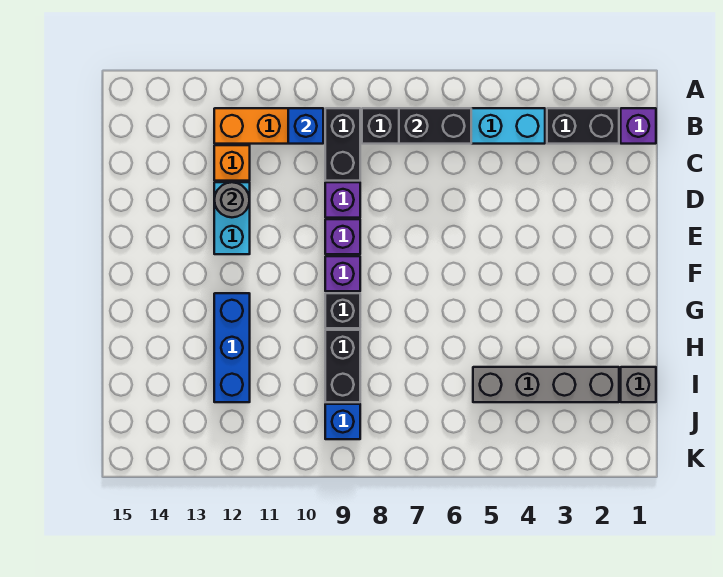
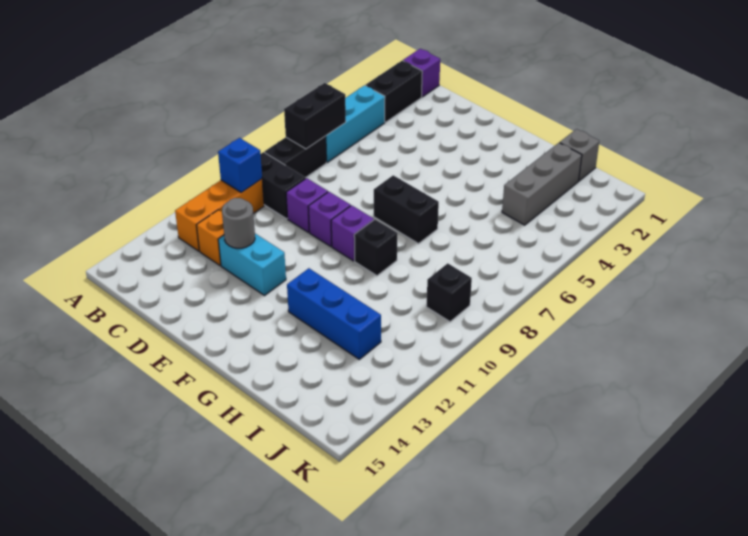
black brick H9:I9 level 1 -> black brick F7:G7 level 1
grey brick I2:I5 level 1 -> grey brick I2:I4 level 1
blue brick J9 level 1 -> black brick J9 level 1

